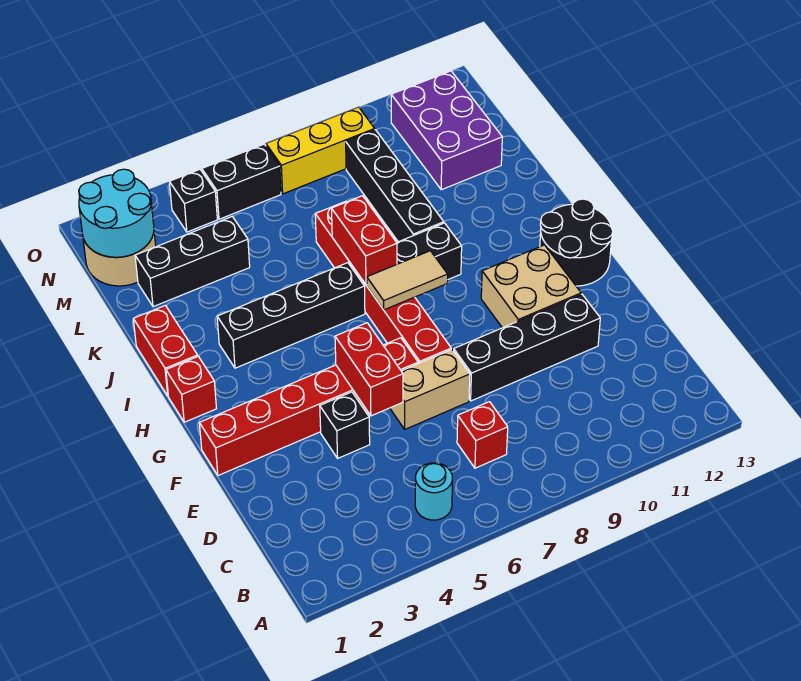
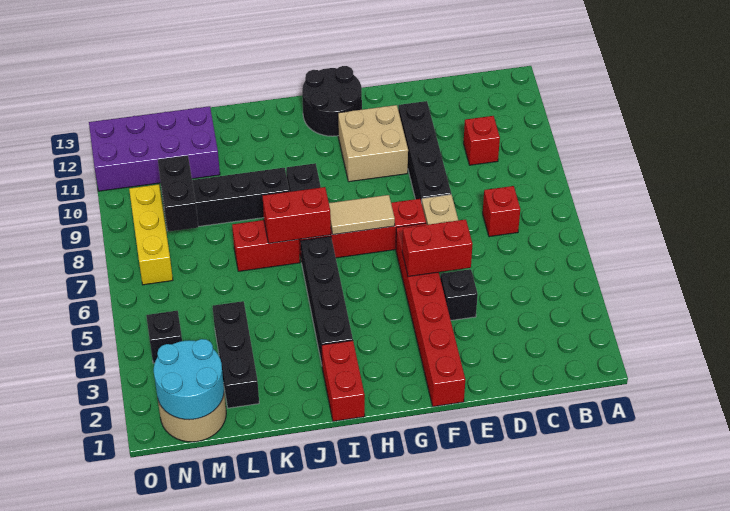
cyan round brick B5 level 1 -> none
red brick H1 level 1 -> red brick C10 level 1
tan tile H7:H8 level 2 -> tan tile G7:H7 level 2
red brick I1:J1 level 1 -> red brick I1:I2 level 1
purple brick L11:N12 level 1 -> purple brick L11:O12 level 1
black brick N5:N6 level 1 -> black brick M8:M9 level 2

